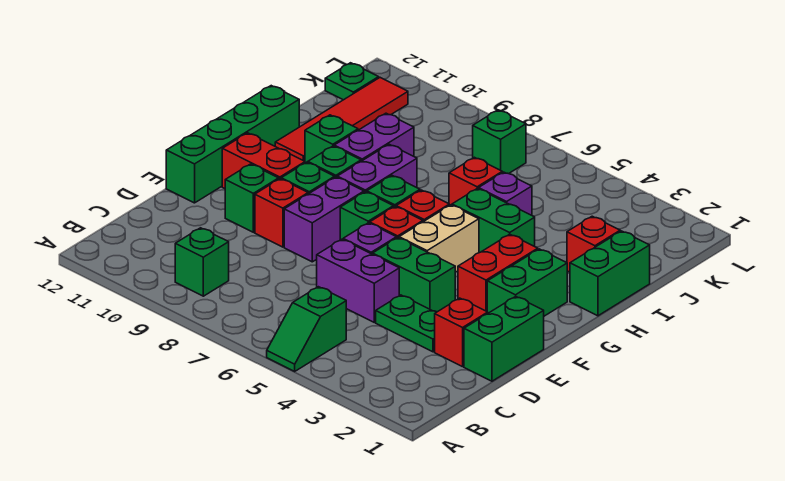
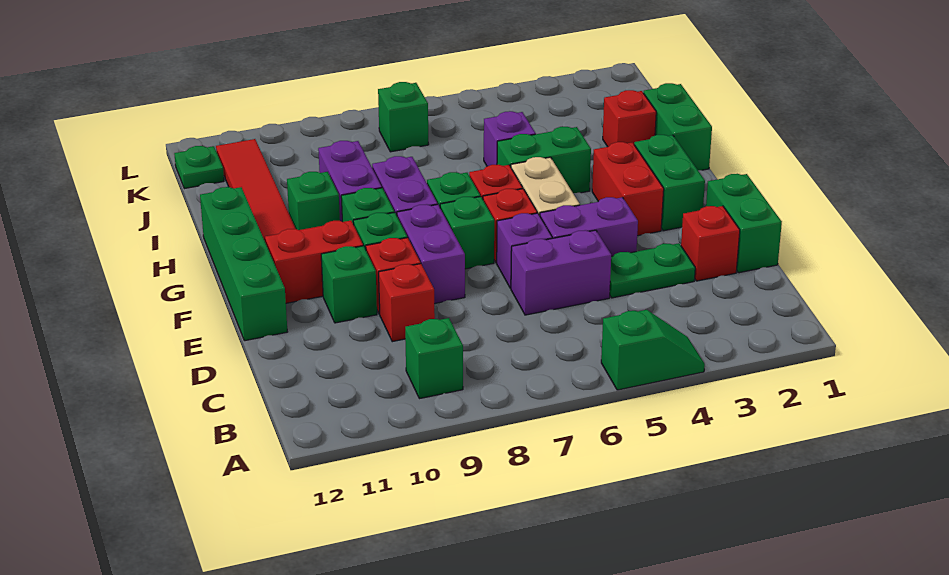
green slope A5:B5 level 1 top B -> green slope A4:A5 level 1 top 5
green brick E4:E5 level 1 -> purple brick E4:E5 level 1
red brick I6 level 1 -> red brick D9 level 1

